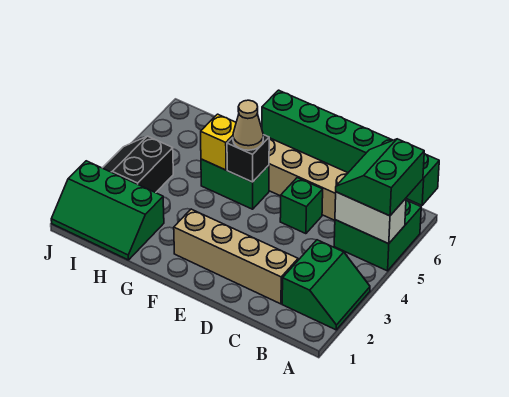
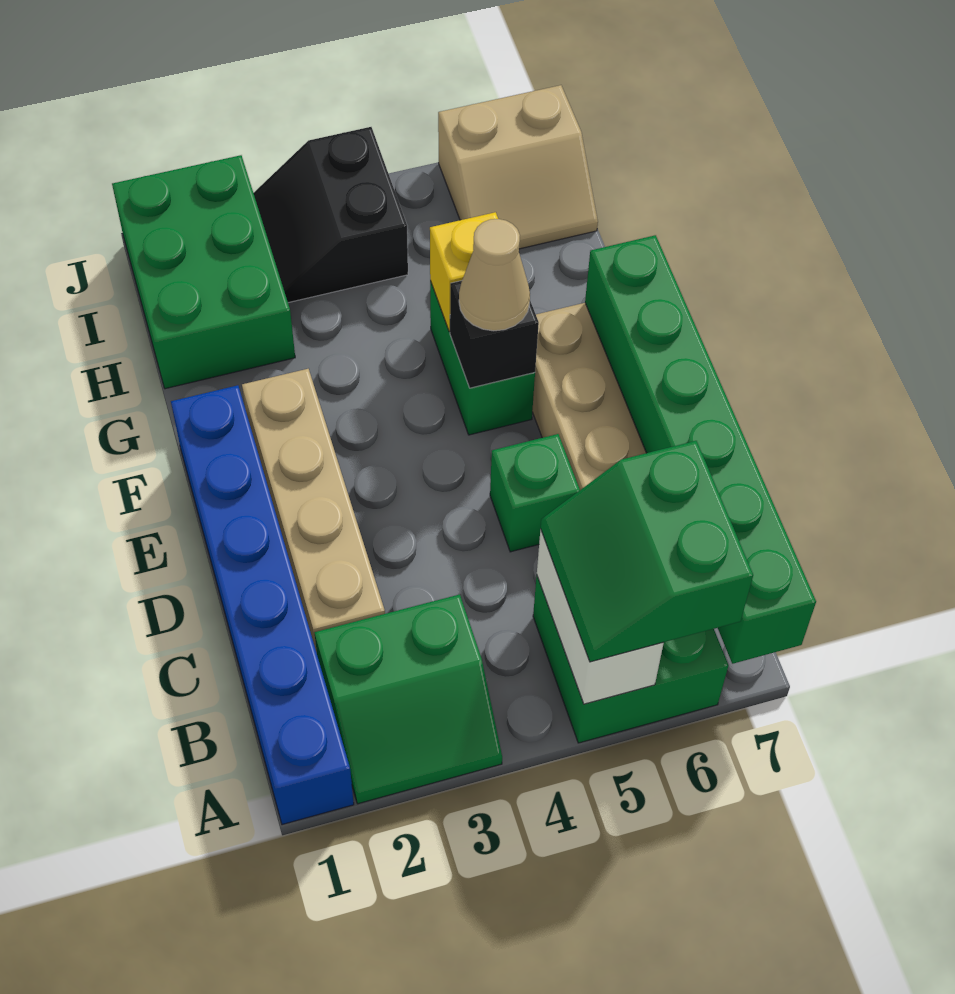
none -> blue brick A1:F1 level 1
green slope A5:B6 level 3 top A -> green slope A5:B6 level 3 top 6
green slope H1:J2 level 1 top 2 -> green brick H1:J2 level 1
black slope I3:J4 level 1 top I -> black slope I3:J4 level 1 top 4
none -> tan slope I6:J7 level 1 top J

